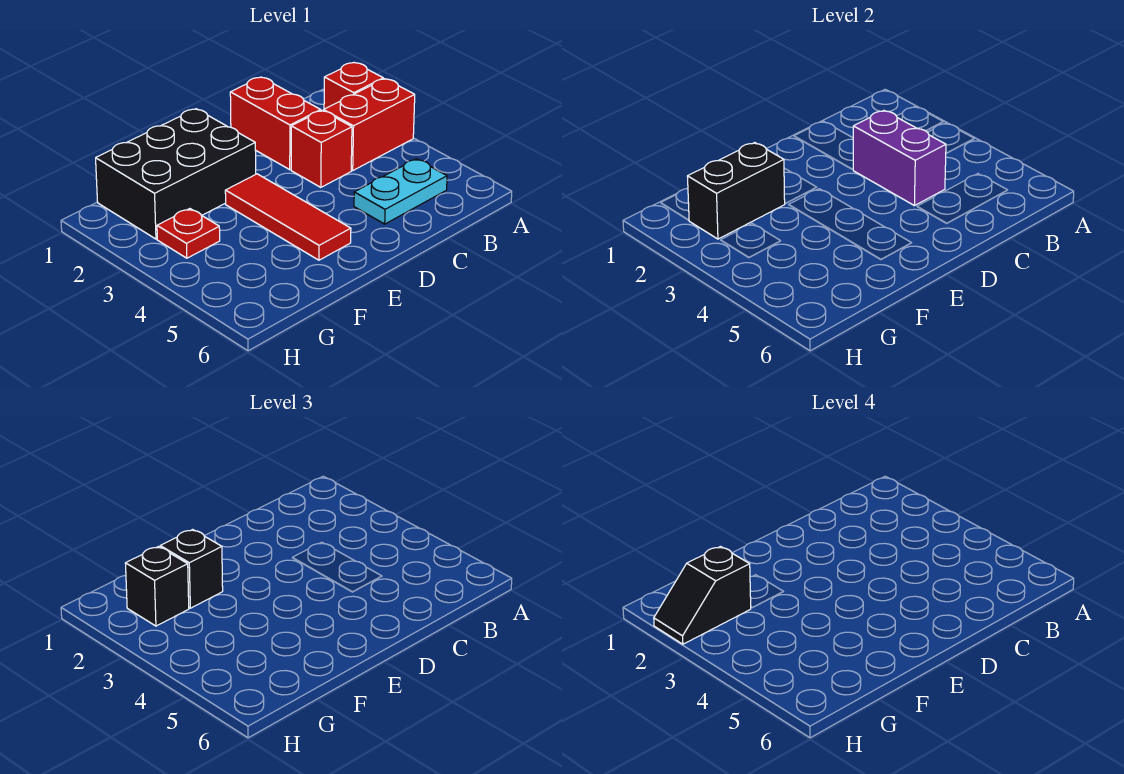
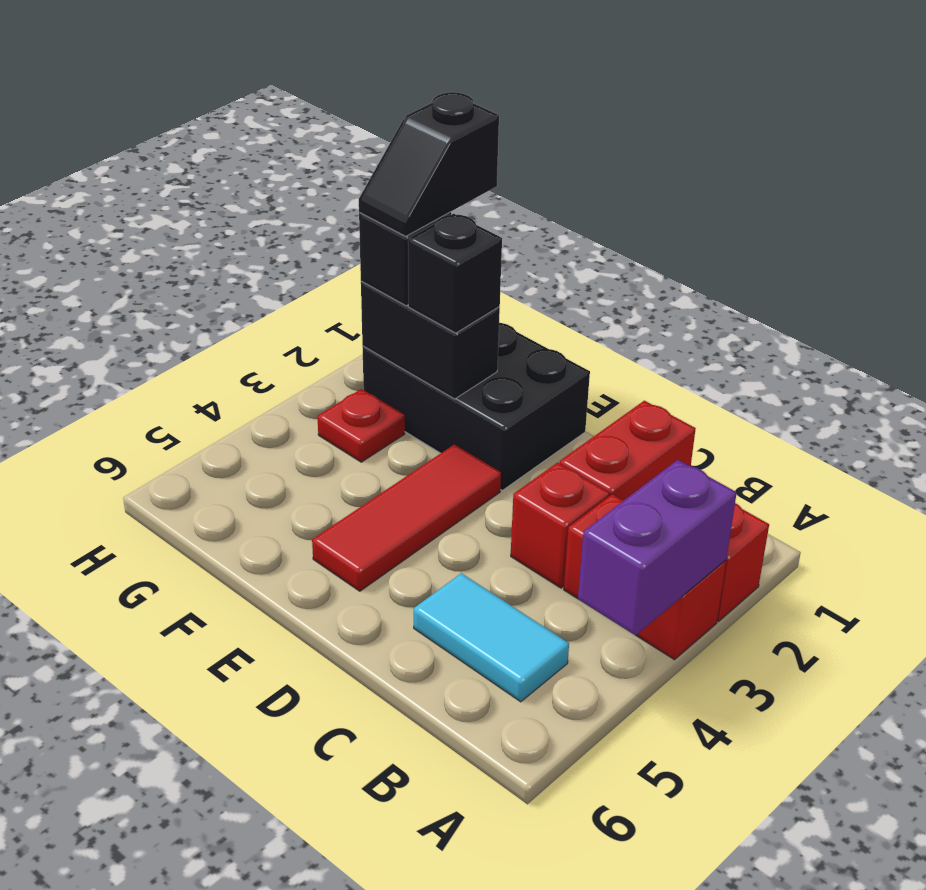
cyan plate B5:C5 level 1 -> cyan tile B5:C5 level 1
purple brick C3:C4 level 2 -> purple brick A3:A4 level 2
black slope G2:H2 level 4 top G -> black slope G1:G2 level 4 top 1

